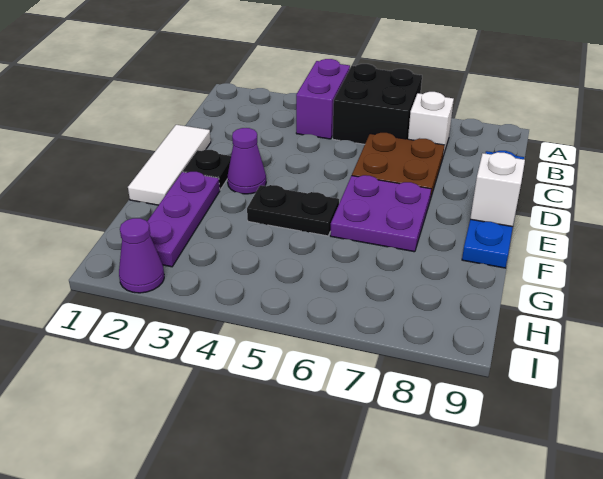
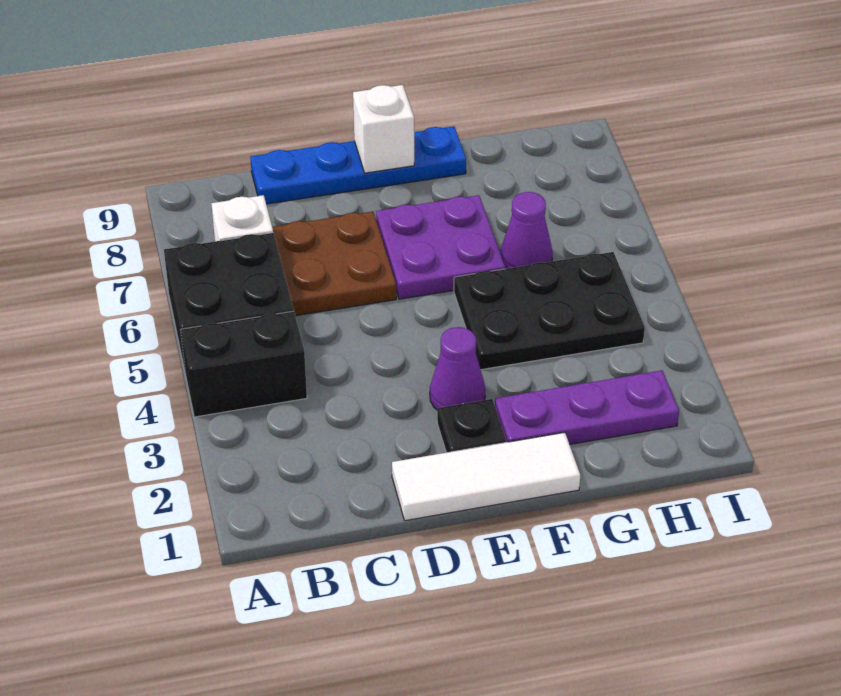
purple brick A4:B4 level 1 -> black brick A4:B4 level 1
black plate F4:F5 level 1 -> black plate F4:H5 level 1
purple cone I2 level 1 -> purple cone G6 level 1

